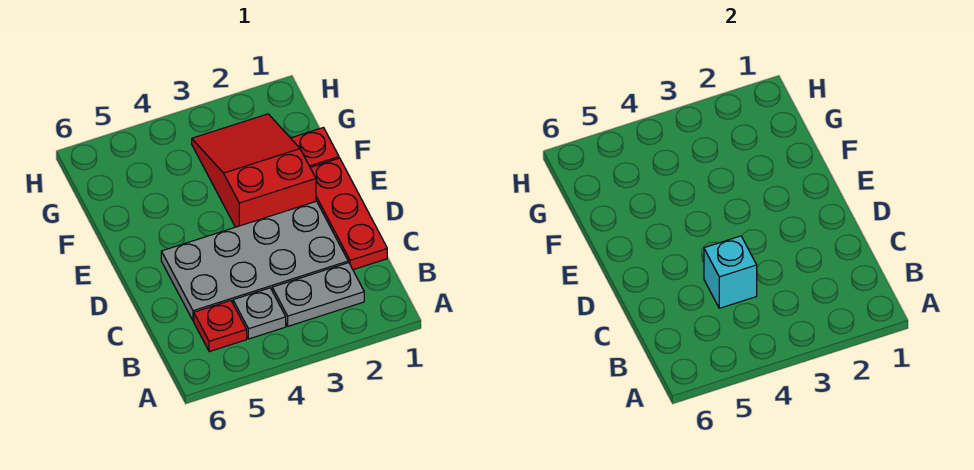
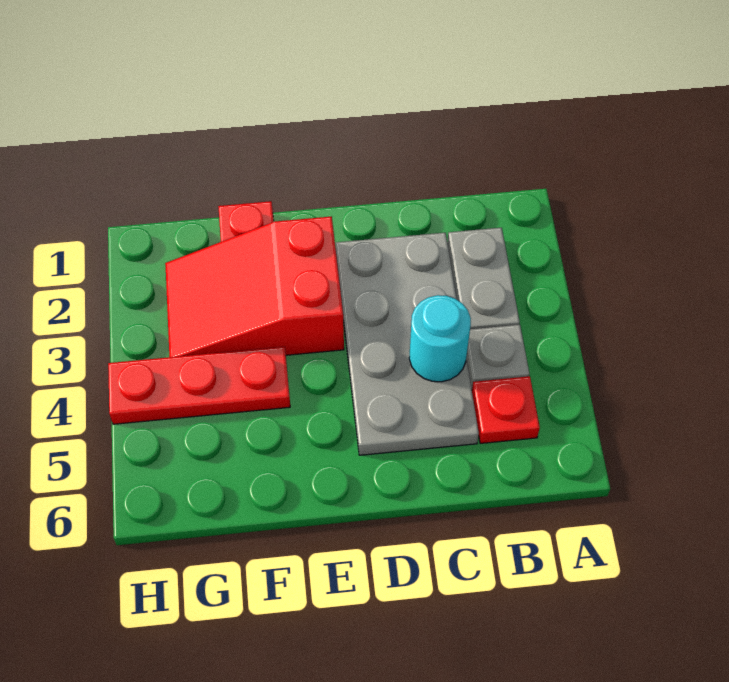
red plate C1:E1 level 1 -> red plate F4:H4 level 1
cyan brick C4 level 2 -> cyan round brick C4 level 2

